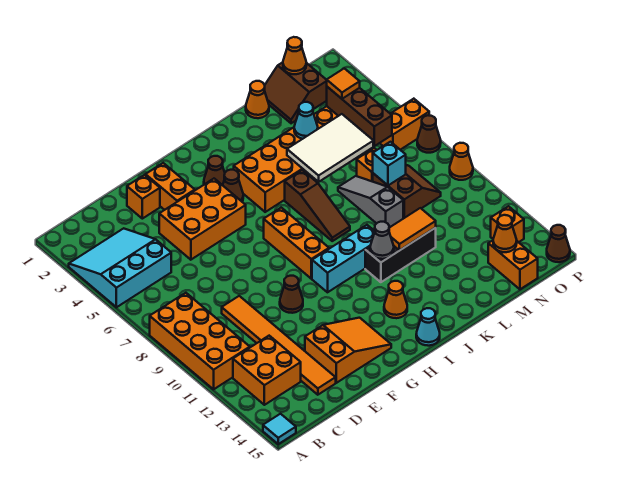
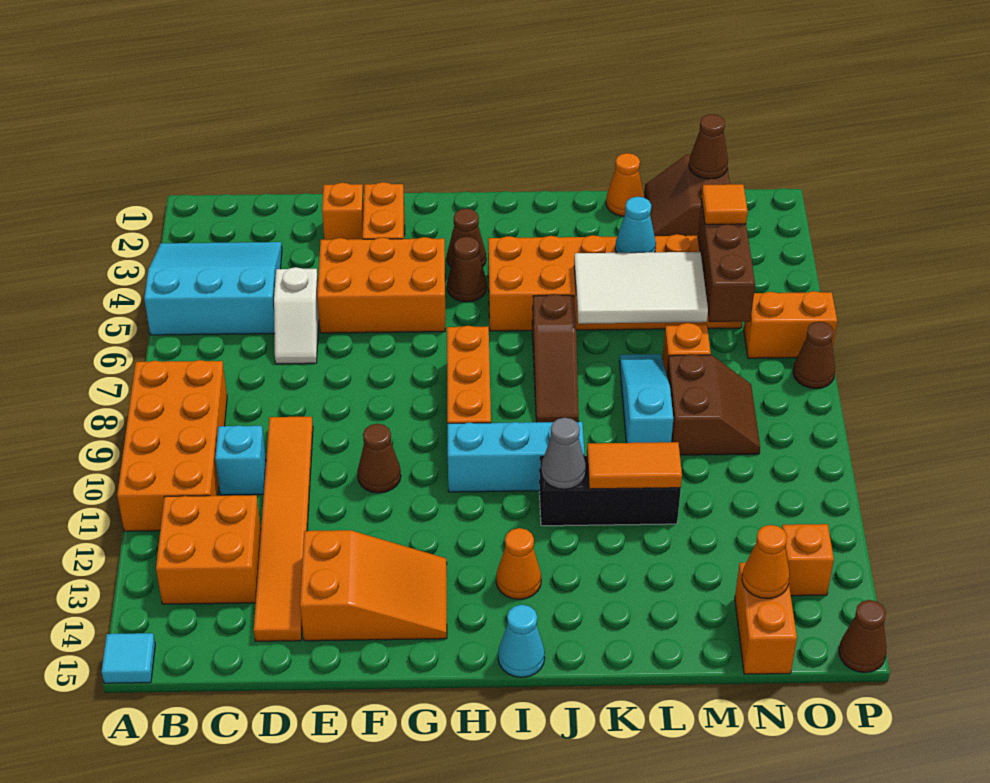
none -> white slope D5:D6 level 1 top 5
grey slope L7:L9 level 1 top 9 -> cyan slope L7:L9 level 1 top 9
cyan brick M8 level 2 -> cyan brick C10 level 1
orange cone N1 level 2 -> brown cone N1 level 2
orange cone P9 level 1 -> none

